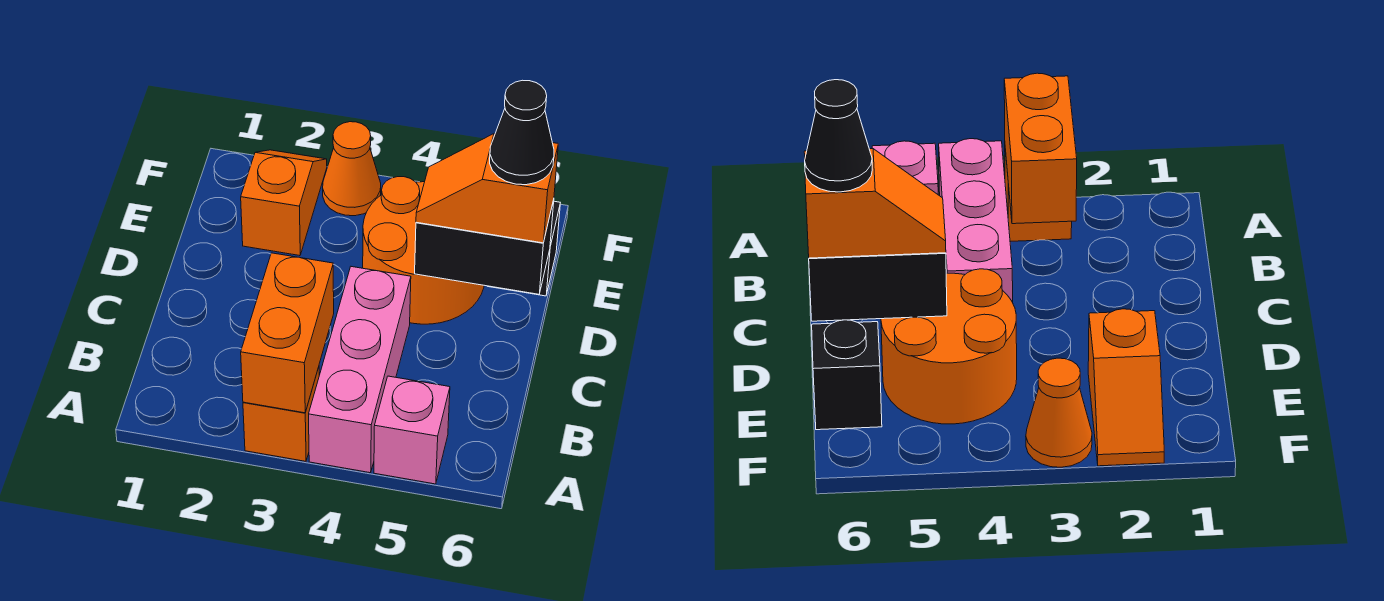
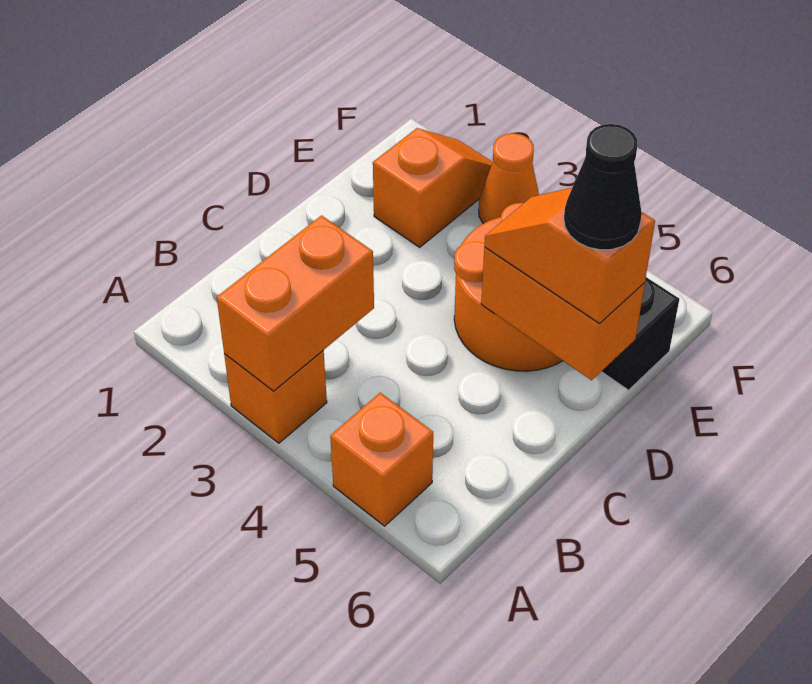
pink brick A4:C4 level 1 -> none
pink brick A5 level 1 -> orange brick A5 level 1
black brick D5:D6 level 2 -> orange brick D5:D6 level 2

